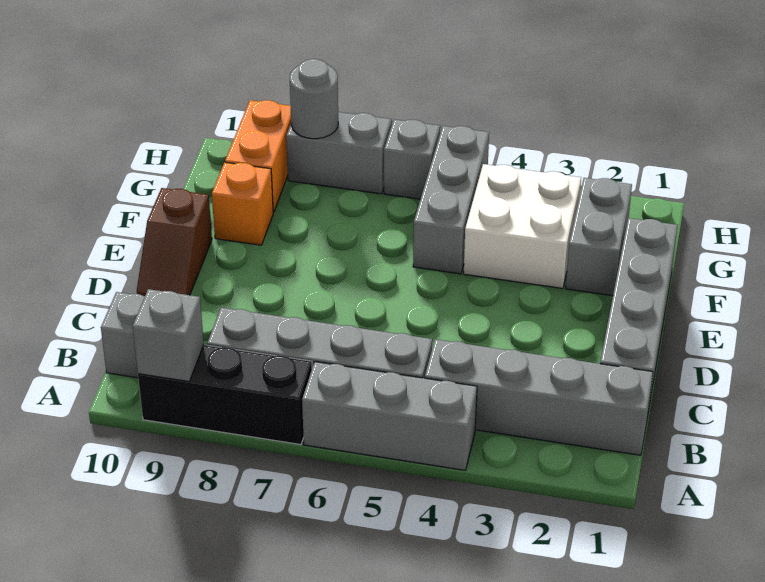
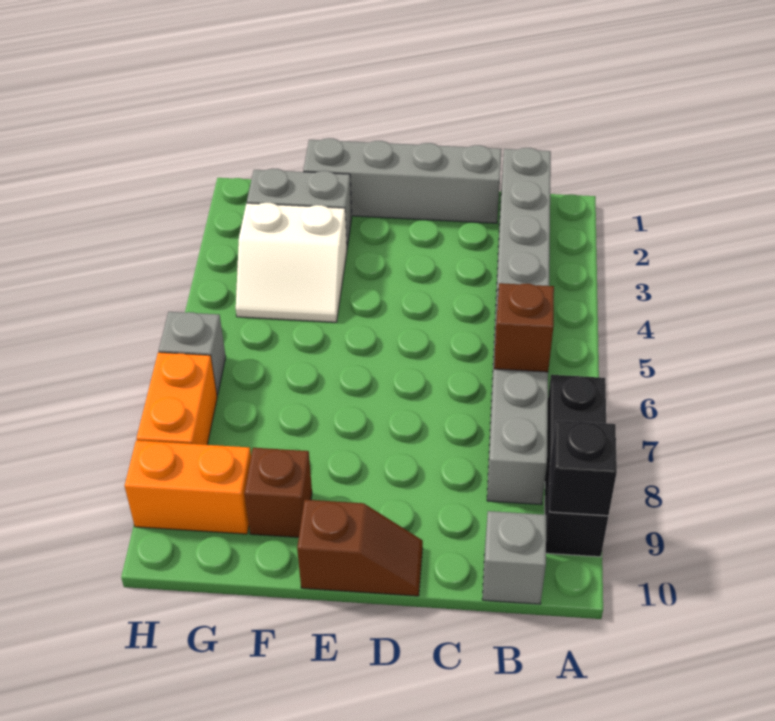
grey brick A4:A6 level 1 -> none
grey brick A9 level 2 -> black brick A9 level 2
none -> brown brick B6 level 2
white brick F3:G4 level 1 -> white slope F3:G4 level 1 top 3
grey brick F5:H5 level 1 -> none
orange brick F9 level 1 -> brown brick F9 level 1
grey brick H7:H8 level 1 -> orange brick H7:H8 level 1
grey round brick H8 level 2 -> none

